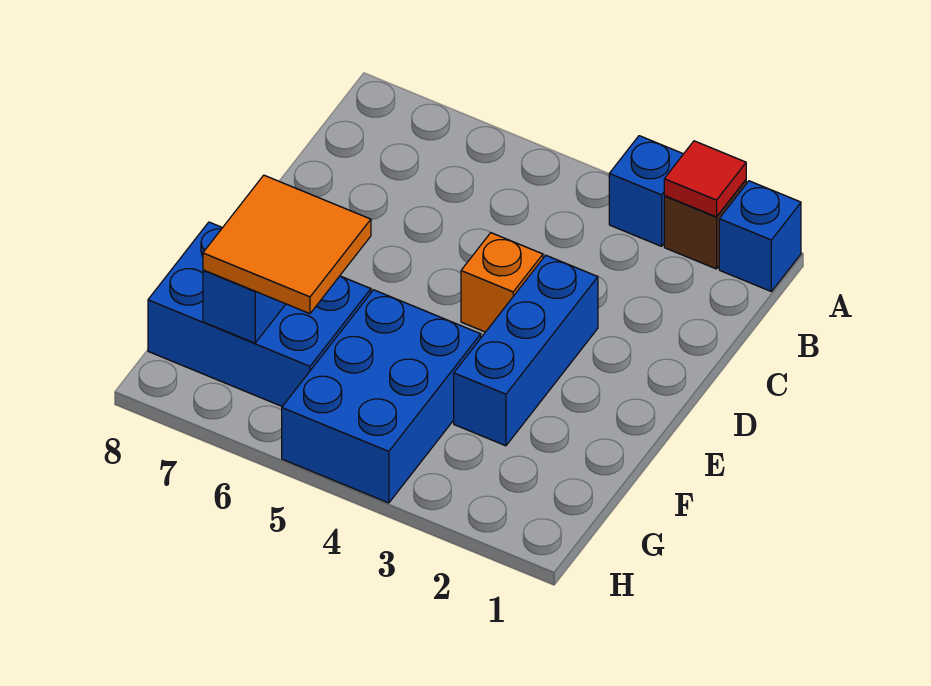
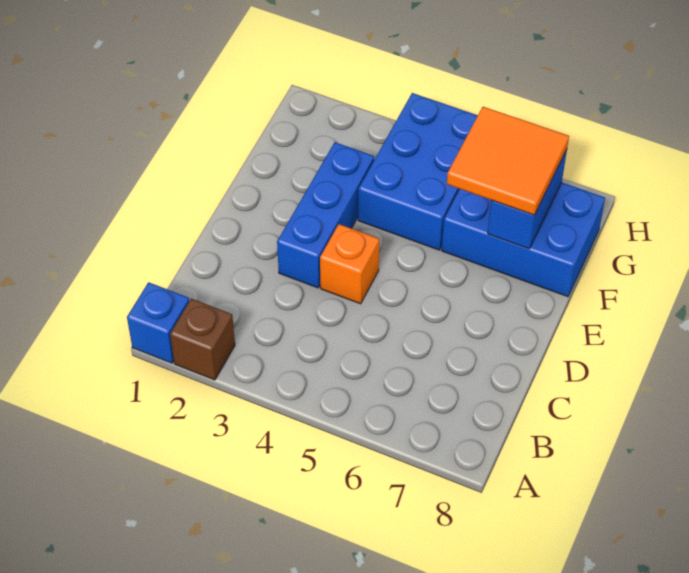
red tile A2 level 2 -> none
blue brick A3 level 1 -> none

